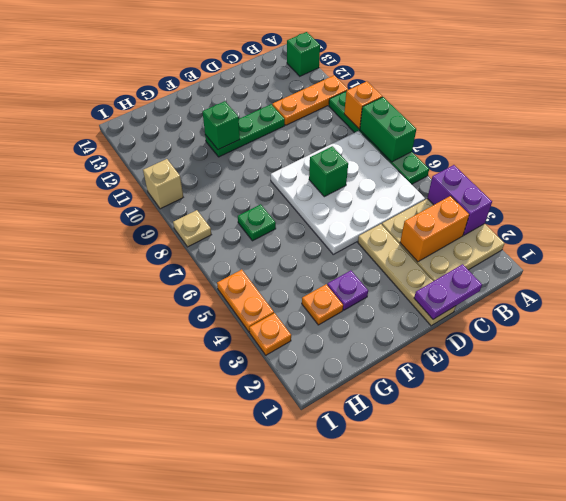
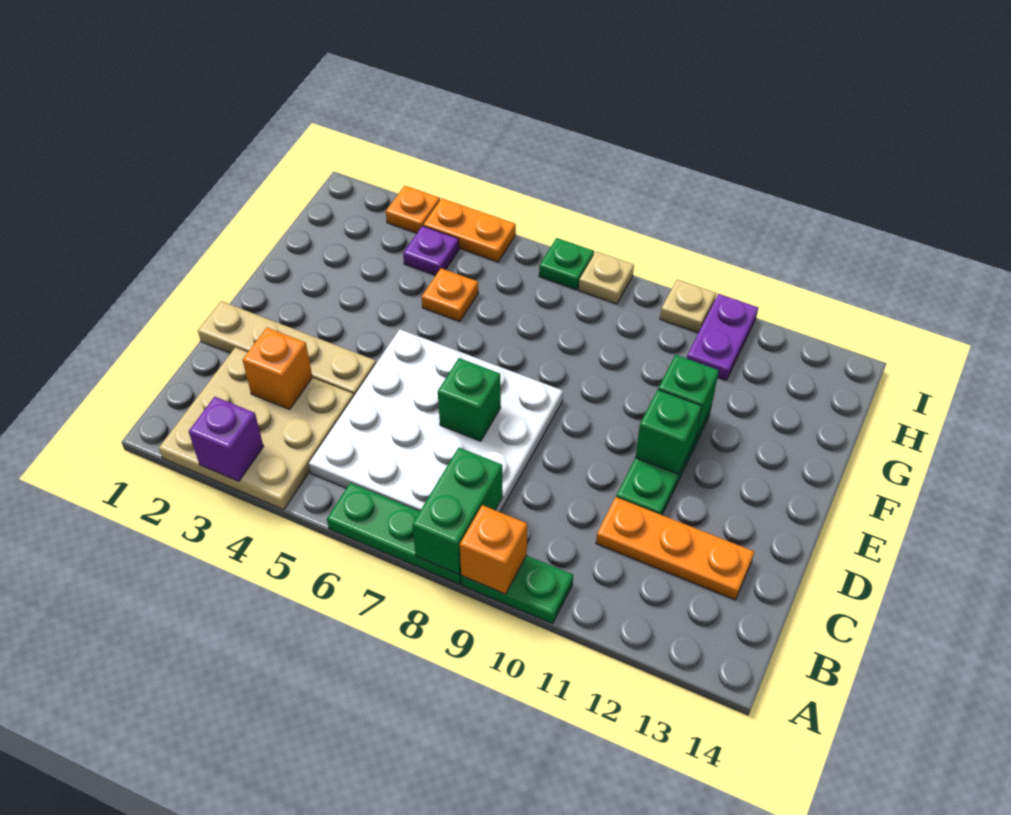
purple brick A3:A4 level 2 -> purple brick A3 level 2
green brick A7:A8 level 2 -> green brick A8:B8 level 2
orange plate A11:C11 level 1 -> orange plate C11:C13 level 1
green brick A13 level 1 -> green brick E11 level 2
orange brick B3:C3 level 2 -> orange brick C3 level 2
purple plate C1:D1 level 2 -> purple plate H11:I11 level 1
purple plate F3 level 1 -> purple plate H4 level 1
orange plate G3 level 1 -> orange plate G5 level 1
green plate G7 level 1 -> green plate I7 level 1
tan brick I10 level 1 -> tan plate I10 level 1

